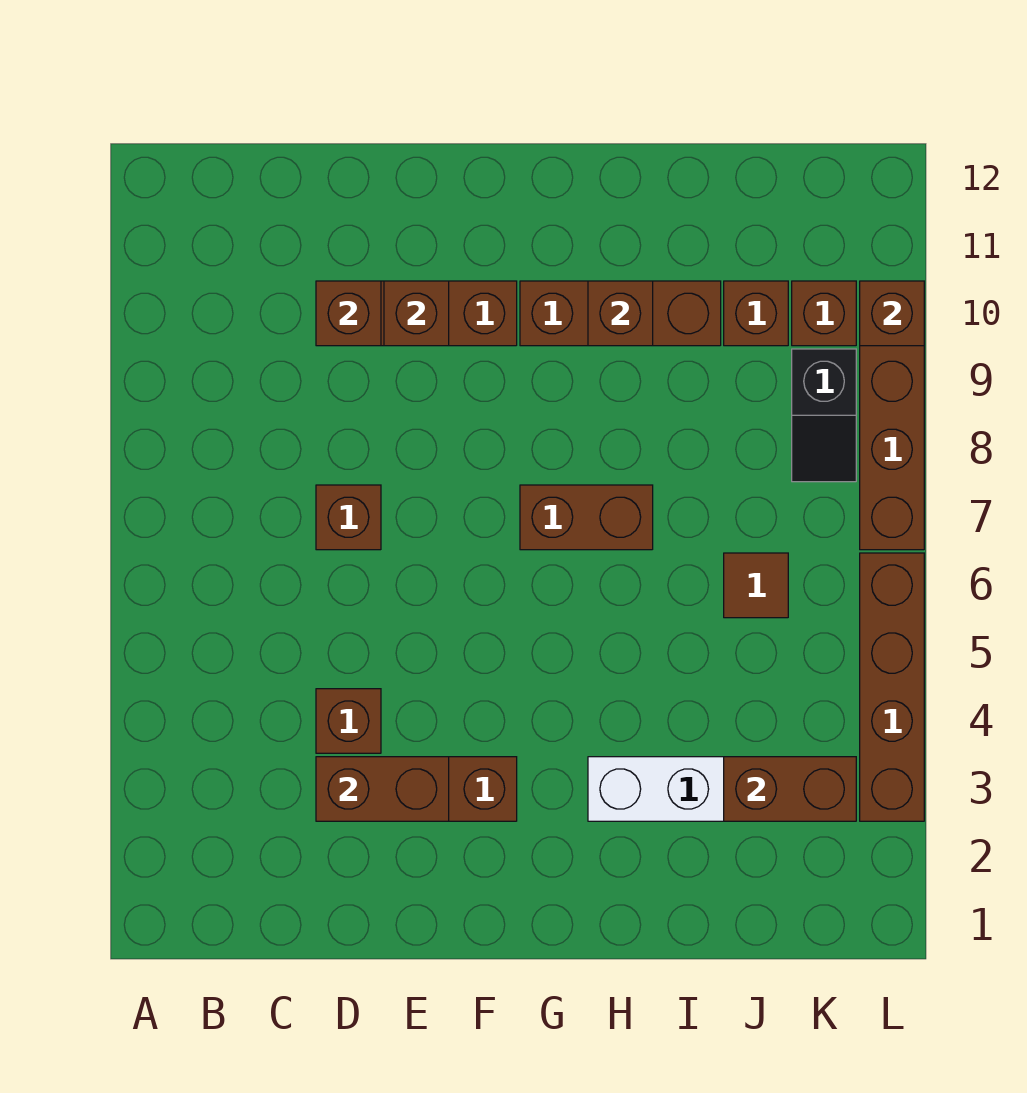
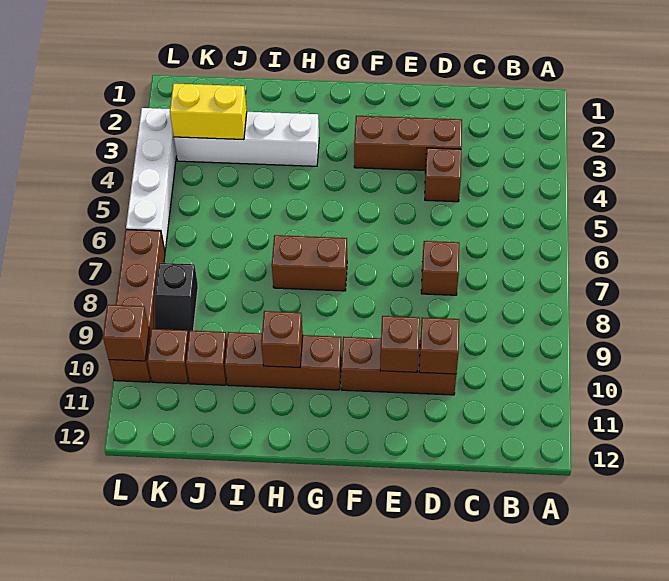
brown brick D3:E3 level 2 -> none
brown brick J3:K3 level 2 -> yellow brick J3:K3 level 2
brown tile J6 level 1 -> none
black slope K8:K9 level 1 top 9 -> black slope K8:K9 level 1 top 8
brown brick L3:L6 level 1 -> white brick L3:L6 level 1

